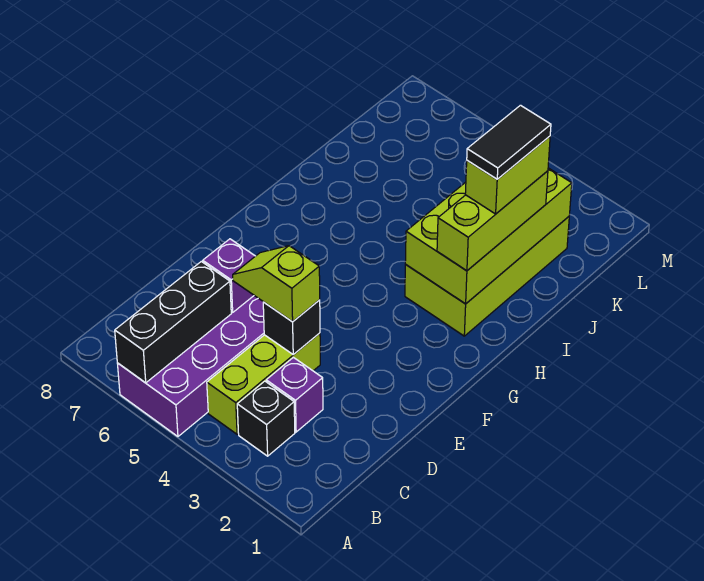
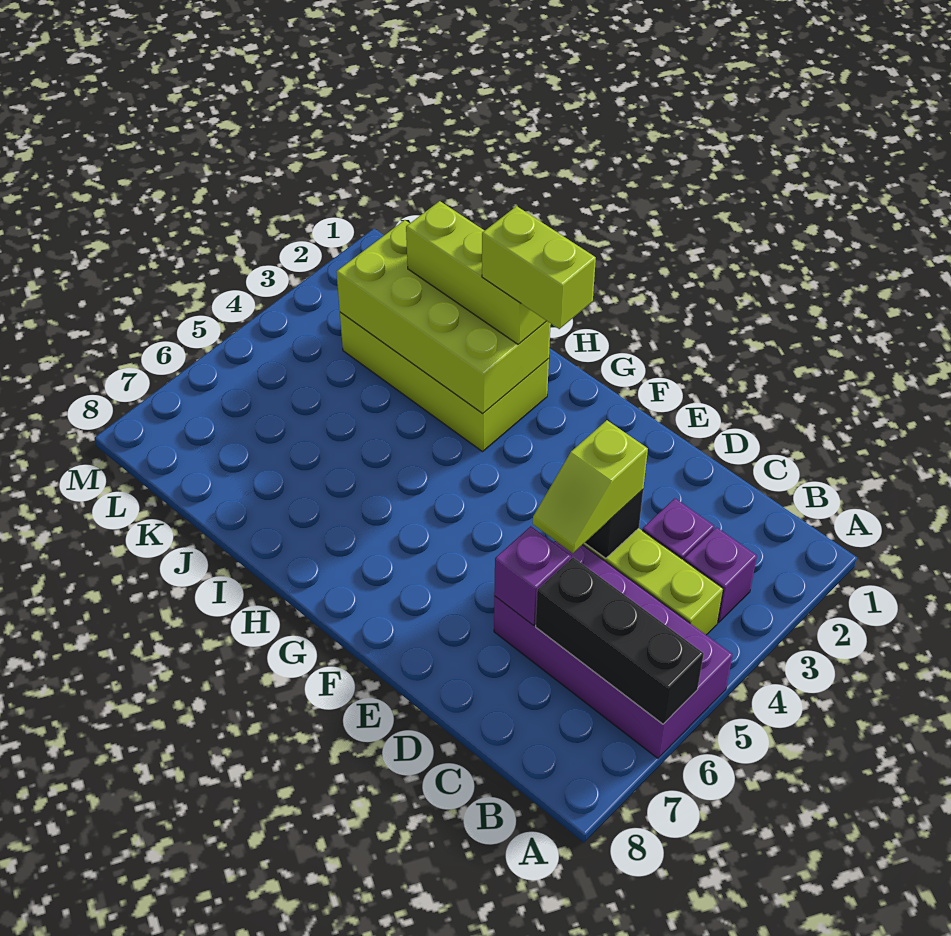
black brick B3 level 1 -> purple brick B3 level 1
lime brick I2:J2 level 4 -> lime brick G2:H2 level 4
black tile I2:J2 level 5 -> none

